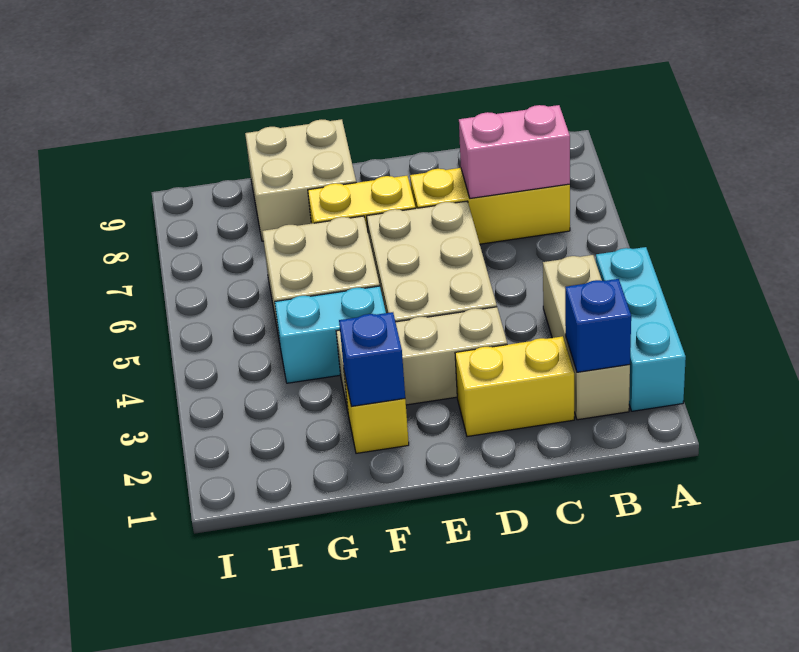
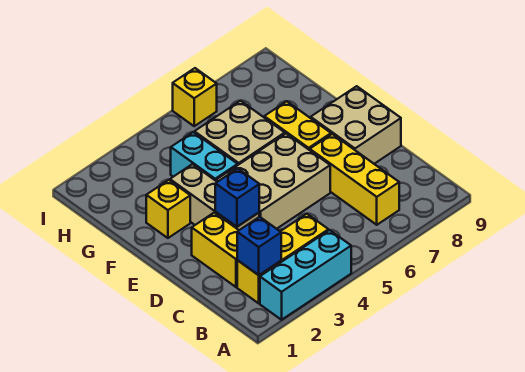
tan brick B2:B4 level 1 -> yellow brick B2:B4 level 1
pink brick B7:C7 level 2 -> none
blue brick F2 level 2 -> blue brick D3 level 2
tan brick F8:G9 level 1 -> tan brick D8:E9 level 1
none -> yellow brick I6 level 1

